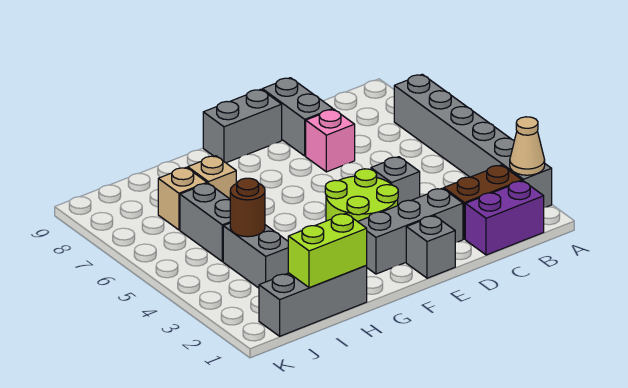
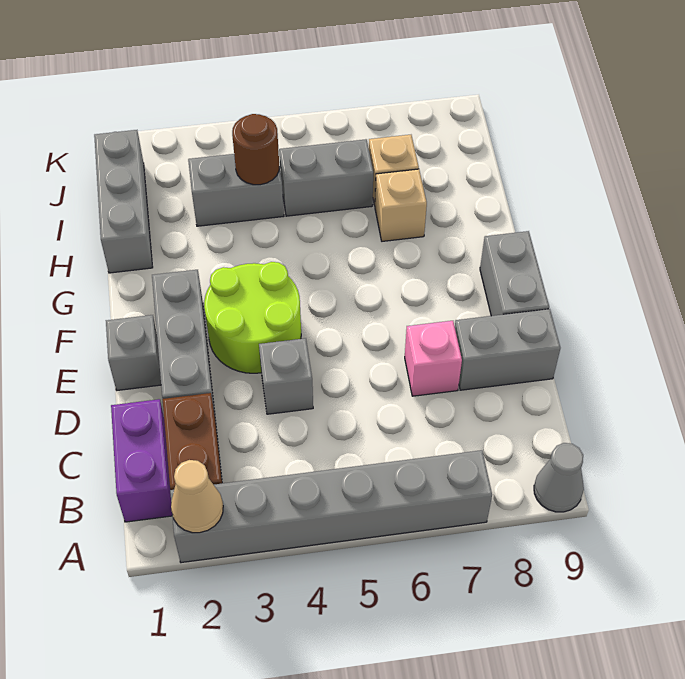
none -> grey cone A9 level 1
lime brick H1:I1 level 2 -> none

